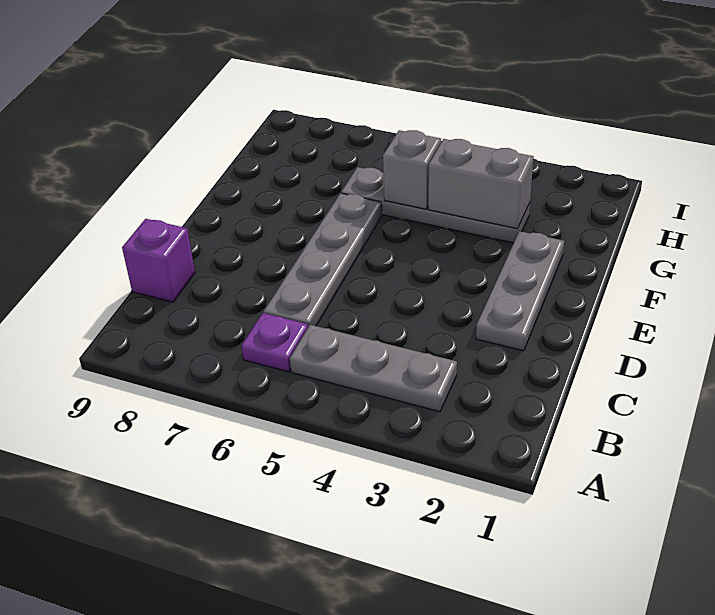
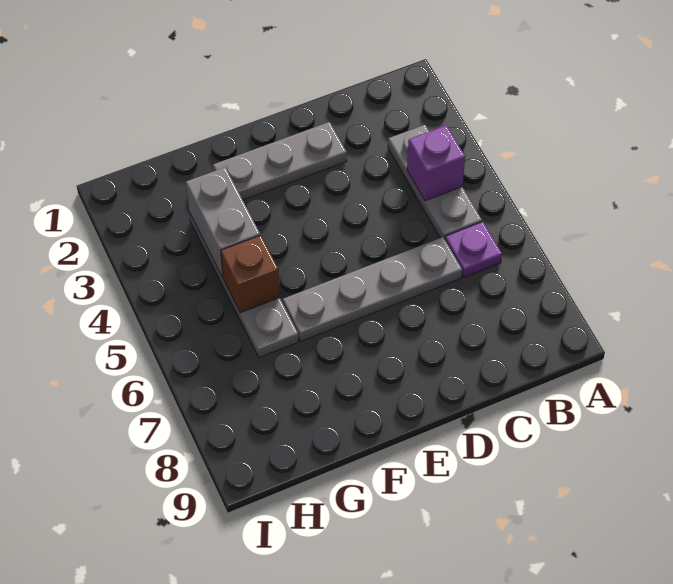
purple brick C9 level 1 -> purple brick B4 level 2
grey brick G5 level 2 -> brown brick G5 level 2

